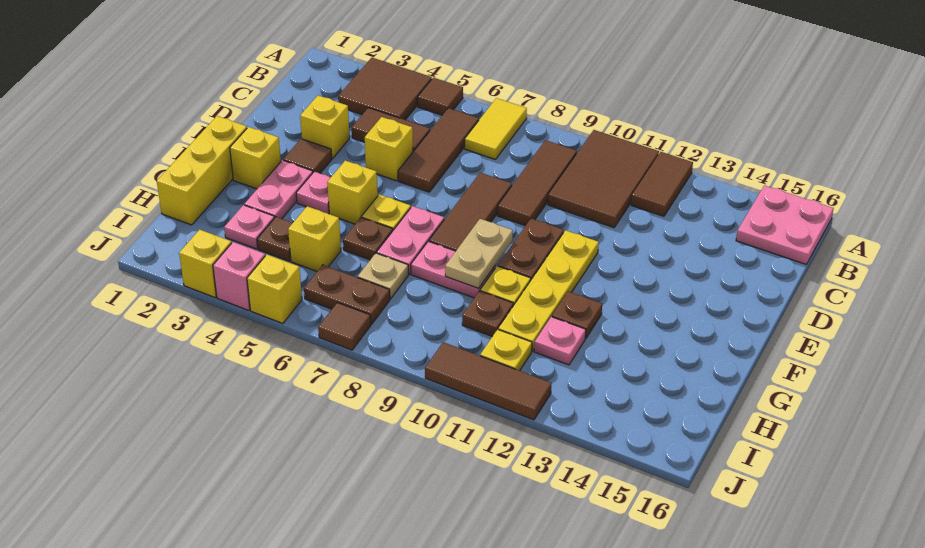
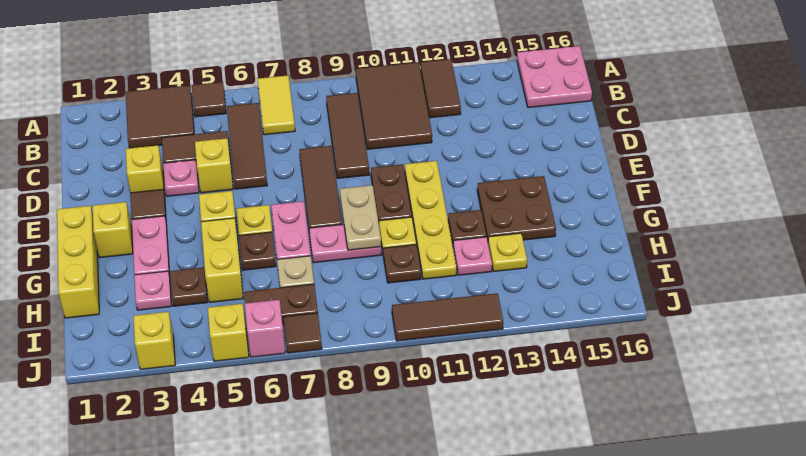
pink plate F4 level 1 -> pink plate D4 level 1
none -> brown plate F13:G14 level 1
yellow brick H5 level 1 -> yellow brick G5:H5 level 1
yellow plate I11 level 1 -> yellow plate H13 level 1
pink brick J4 level 1 -> pink brick J6 level 1

